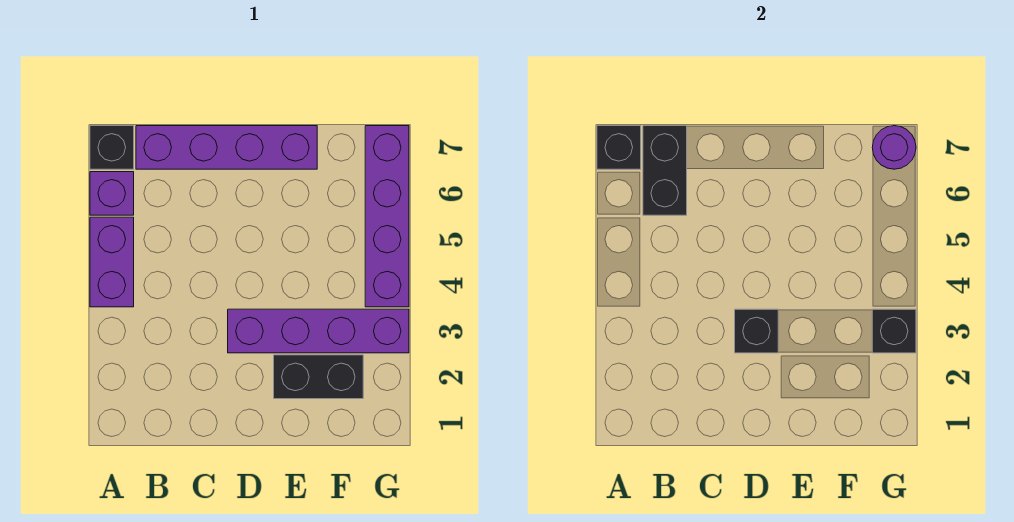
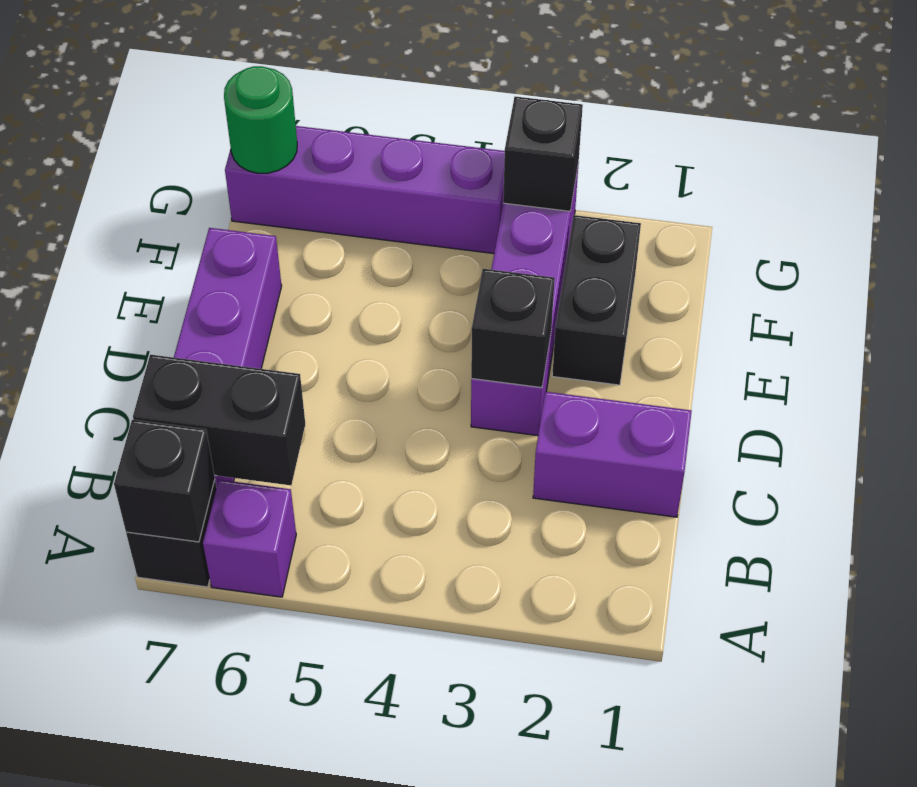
purple brick A4:A5 level 1 -> purple brick C1:C2 level 1
purple round brick G7 level 2 -> green round brick G7 level 2

